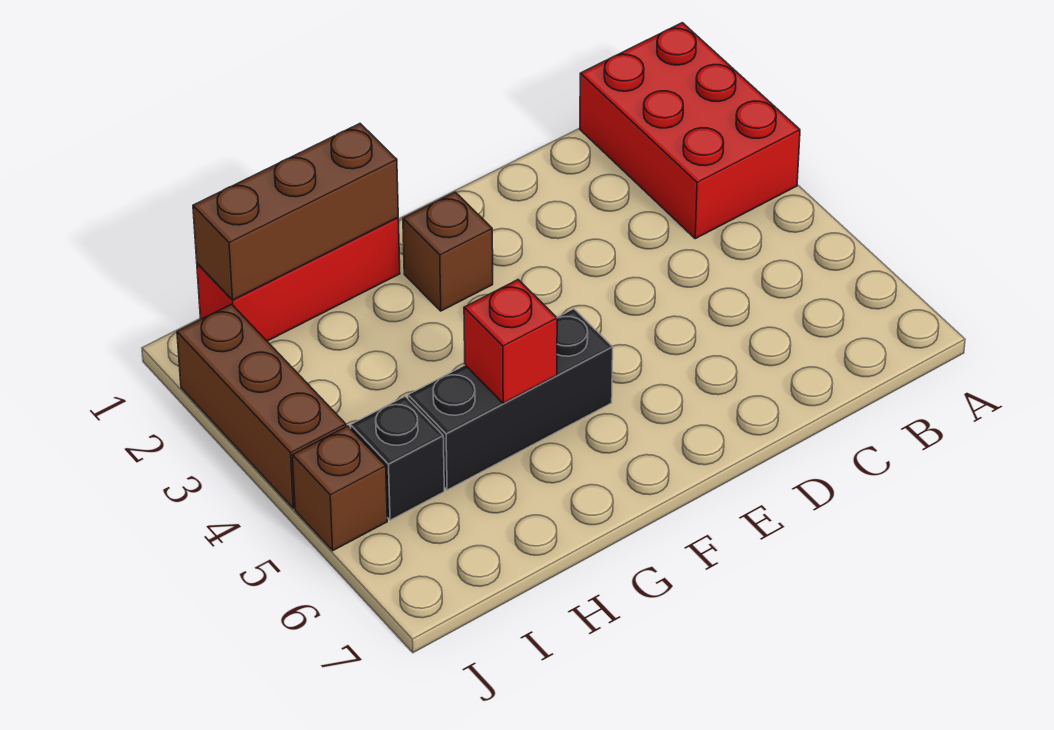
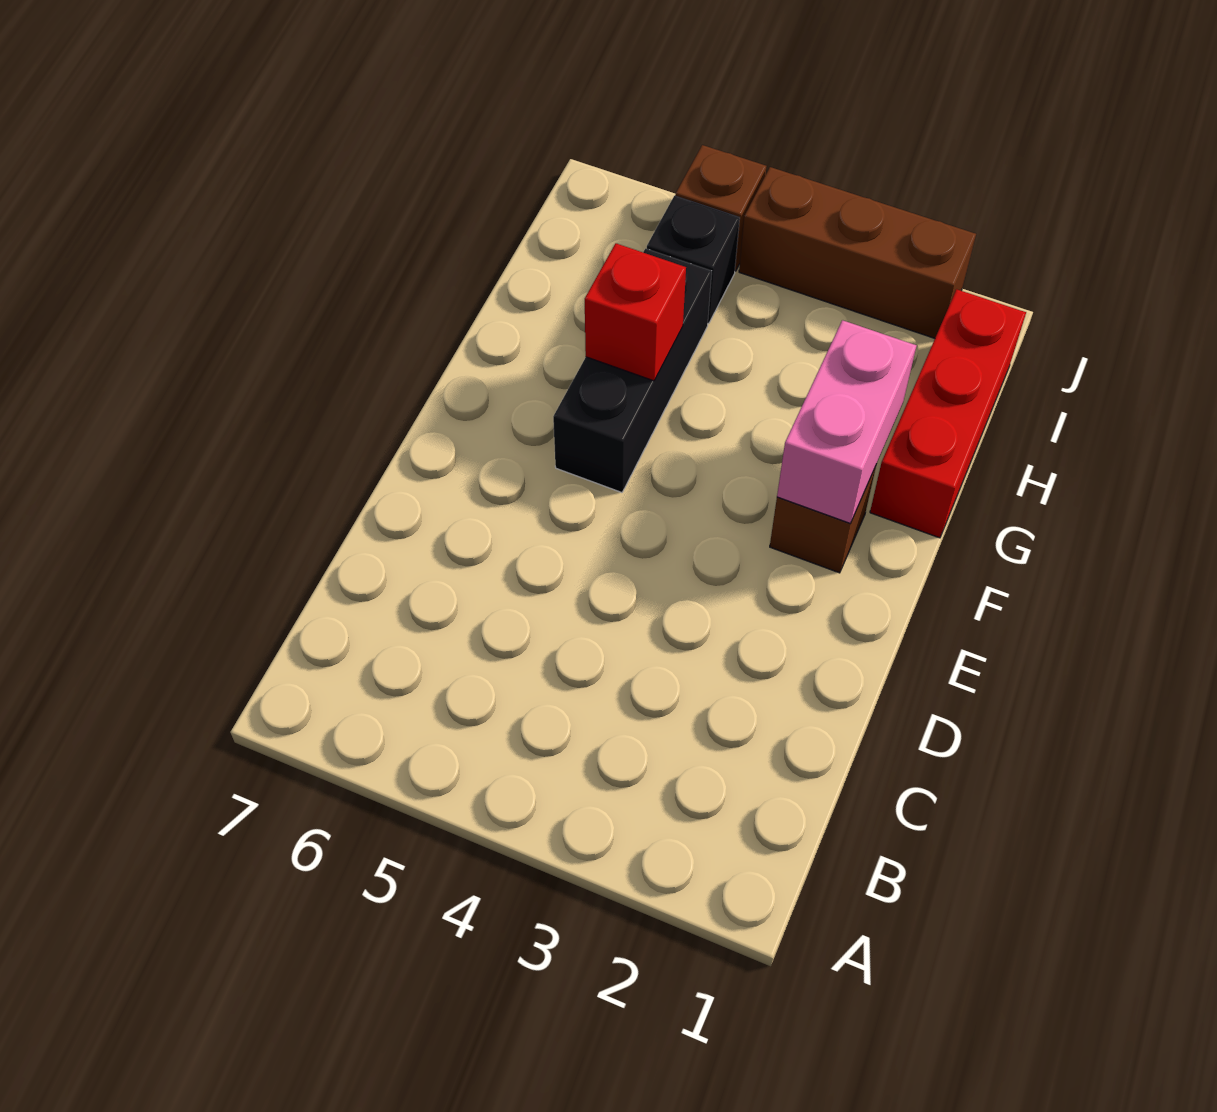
red brick A1:B3 level 1 -> none
none -> pink brick F2:G2 level 2
brown brick G1:I1 level 2 -> none

